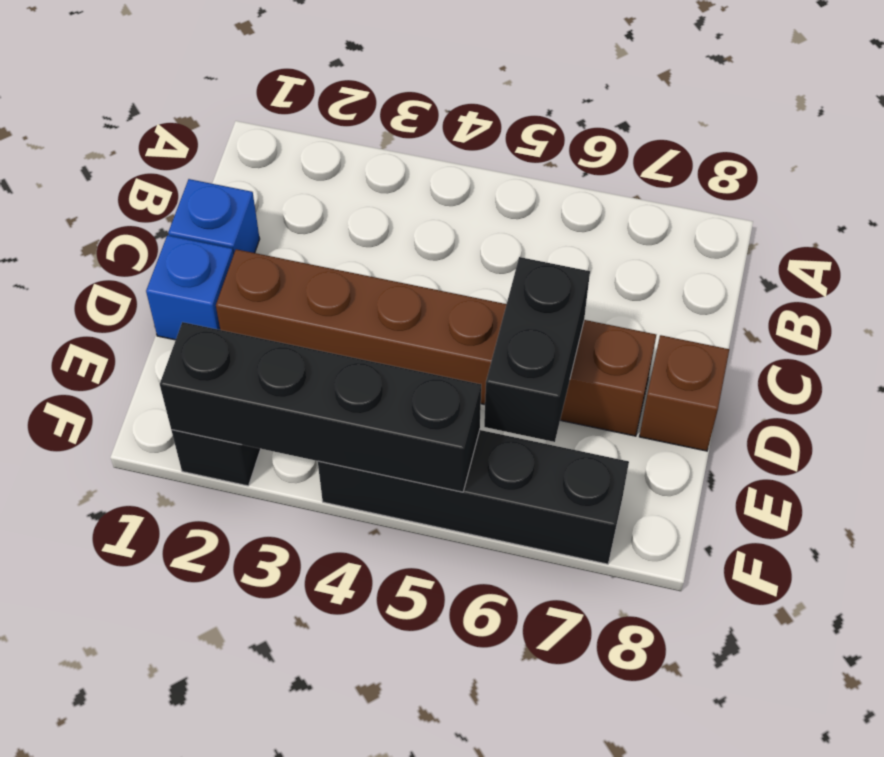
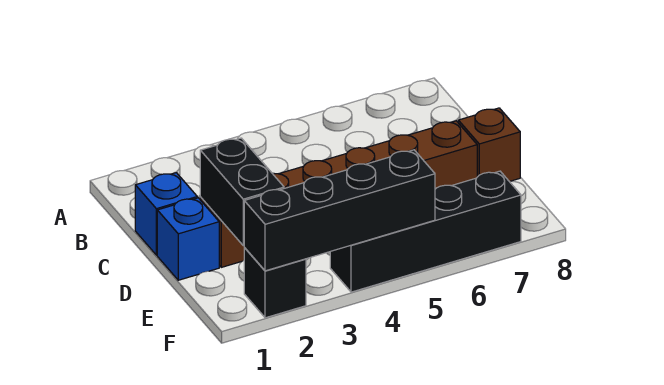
black brick D6:E6 level 2 -> black brick D2:E2 level 2

